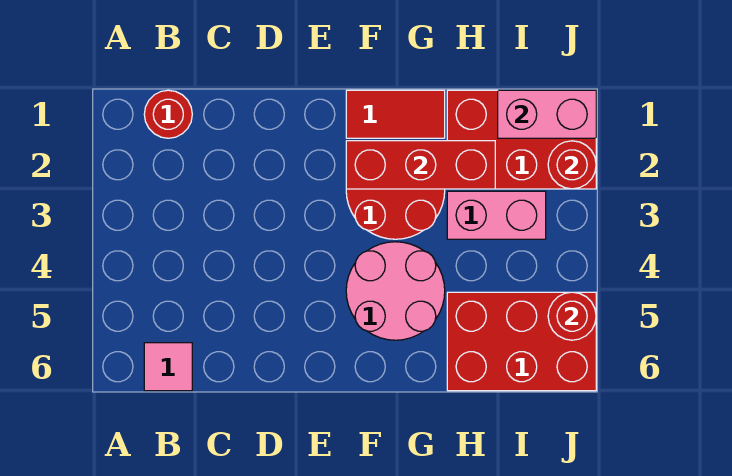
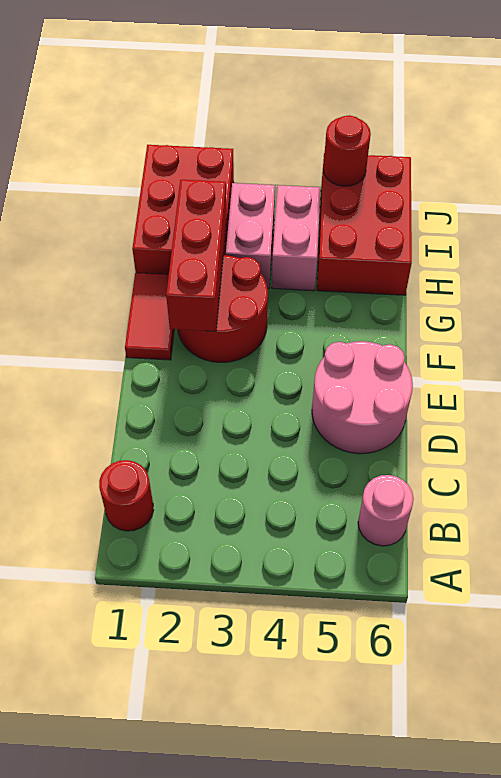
pink tile B6 level 1 -> pink round brick B6 level 1
pink round brick F4:G5 level 1 -> pink round brick D5:E6 level 1
pink brick I1:J1 level 2 -> pink brick H4:I4 level 1
red round brick J2 level 2 -> none

